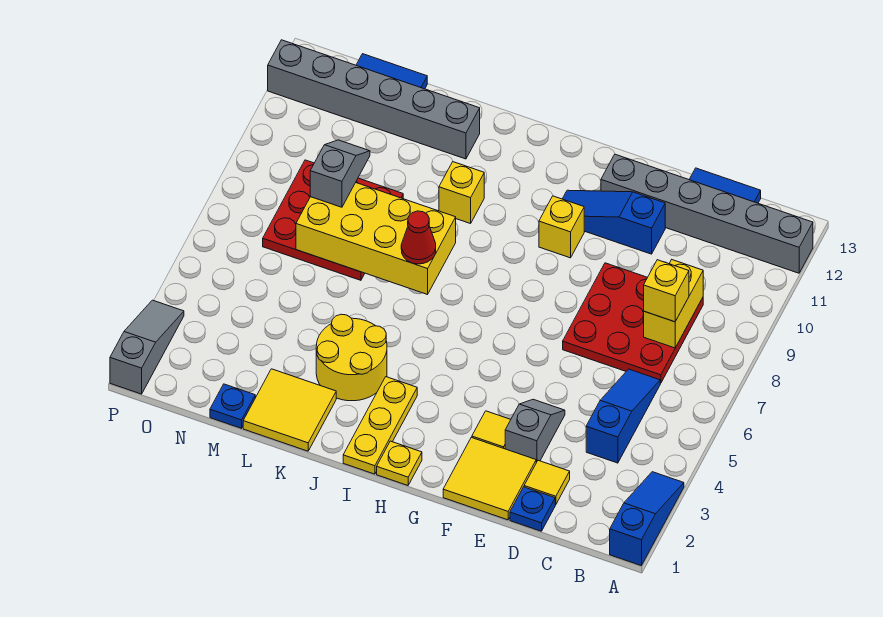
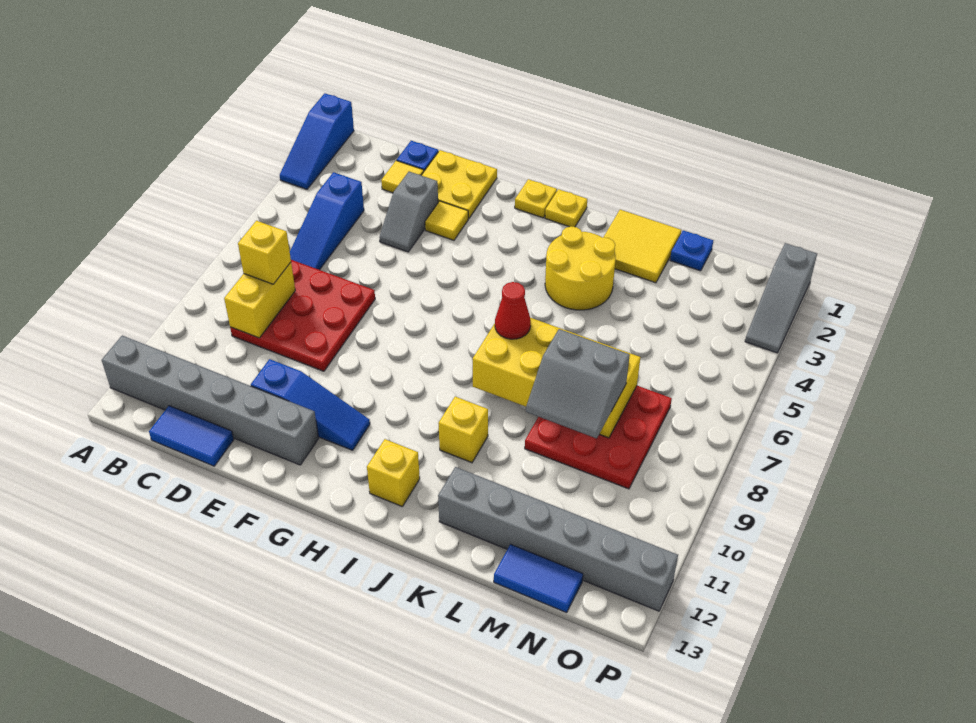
yellow tile E1:F2 level 1 -> yellow plate E1:F2 level 1
yellow brick G10 level 1 -> yellow brick I12 level 1
yellow plate I1:I3 level 1 -> yellow plate I1 level 1
grey slope M8:M9 level 3 top 8 -> grey slope L8:M9 level 3 top 8

